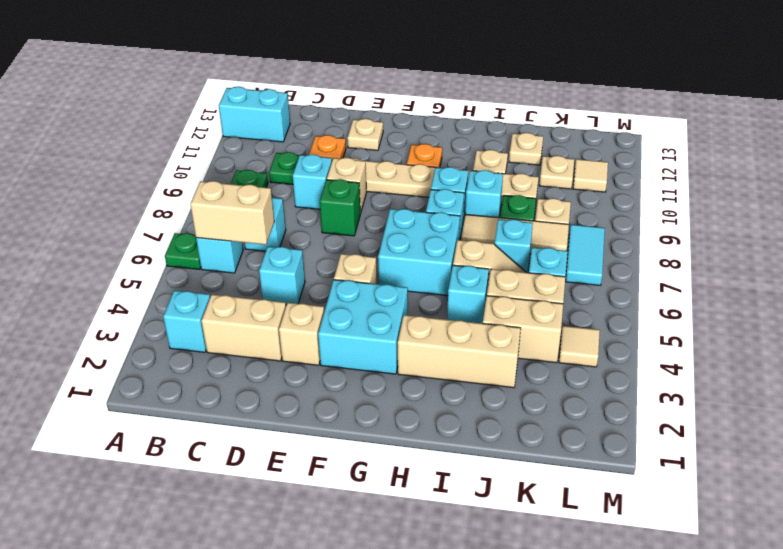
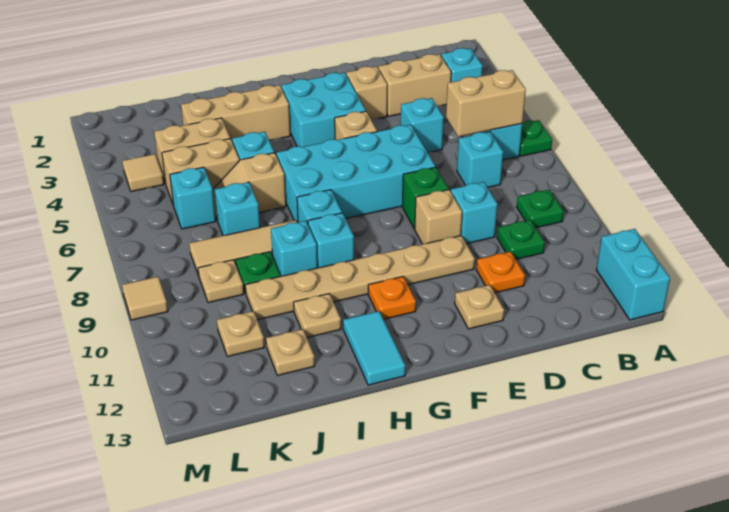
cyan brick A12:B12 level 1 -> cyan brick A12:A13 level 1
cyan brick G6:H7 level 1 -> cyan brick E6:H7 level 1
cyan tile L7:L8 level 1 -> cyan tile H12:H13 level 1
tan tile L11 level 1 -> tan tile M9 level 1

